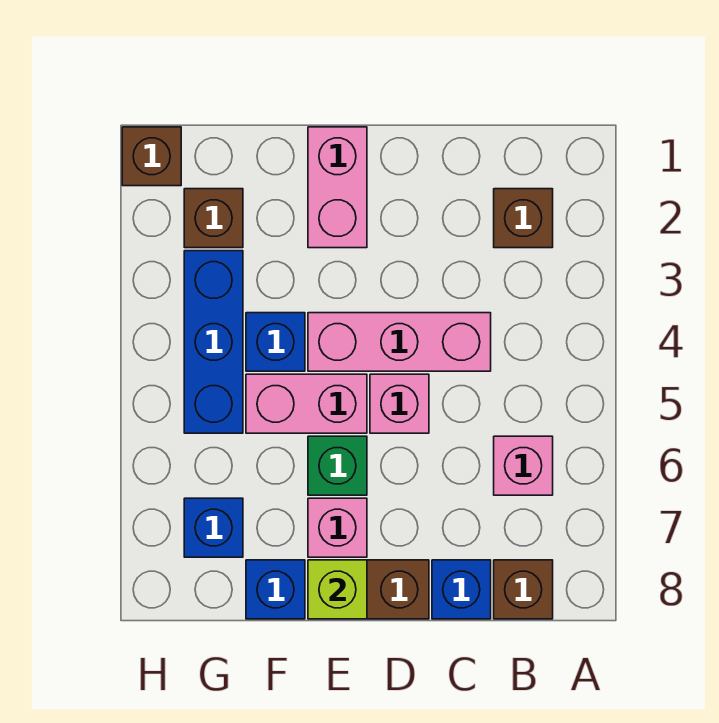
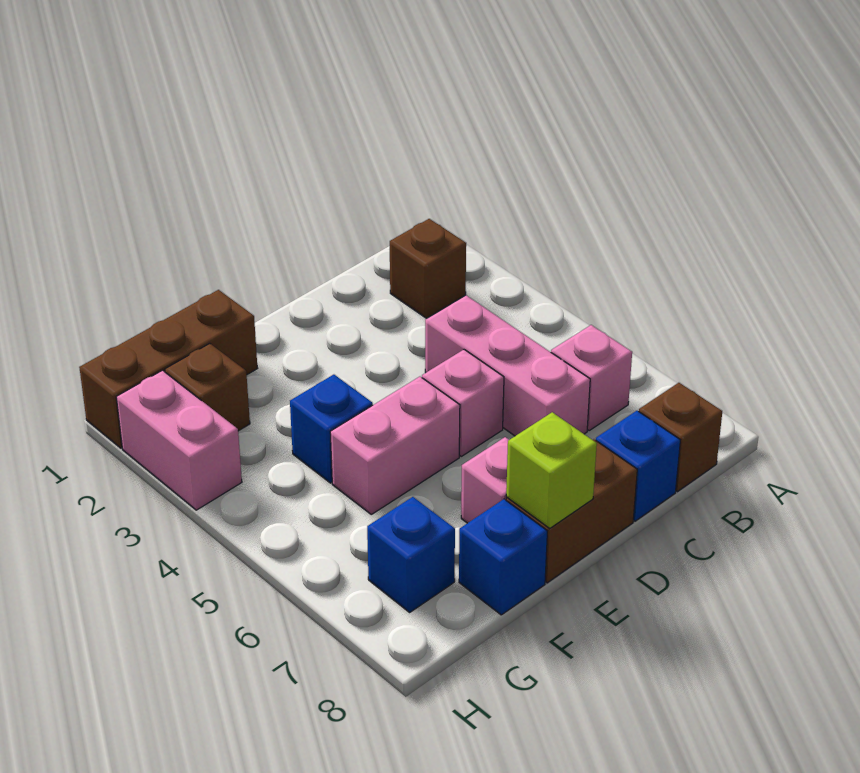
pink brick C4:E4 level 1 -> pink brick C4:C6 level 1
pink brick E1:E2 level 1 -> pink brick H2:H3 level 1
green brick E6 level 1 -> none
blue brick G3:G5 level 1 -> none
brown brick H1 level 1 -> brown brick F1:H1 level 1

